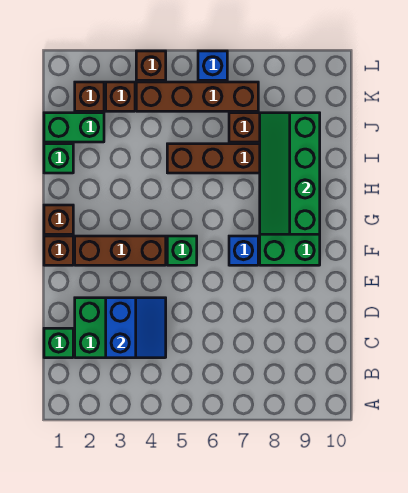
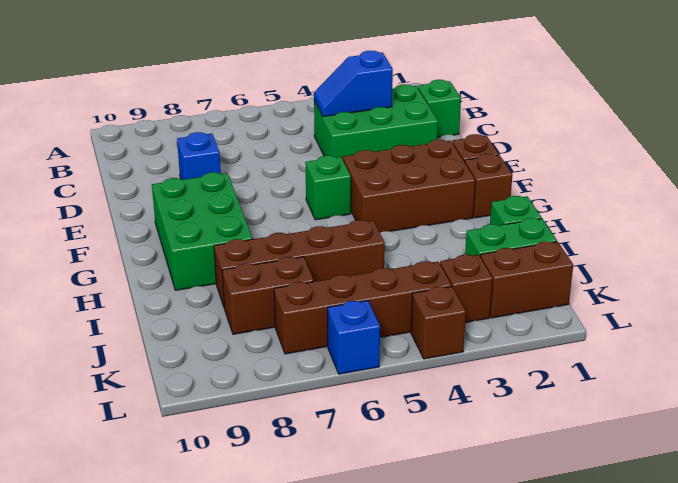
blue slope C3:D4 level 2 top 3 -> blue slope C3:C4 level 2 top 3
brown brick F2:F4 level 1 -> brown brick F2:G4 level 1
blue brick F7 level 1 -> blue brick D8 level 1
green slope G8:J9 level 2 top 9 -> none
brown brick K2 level 1 -> brown brick K1:K2 level 1

